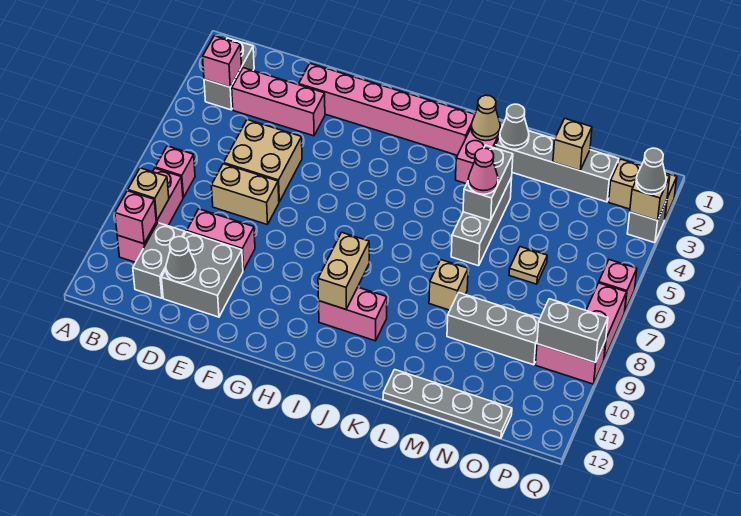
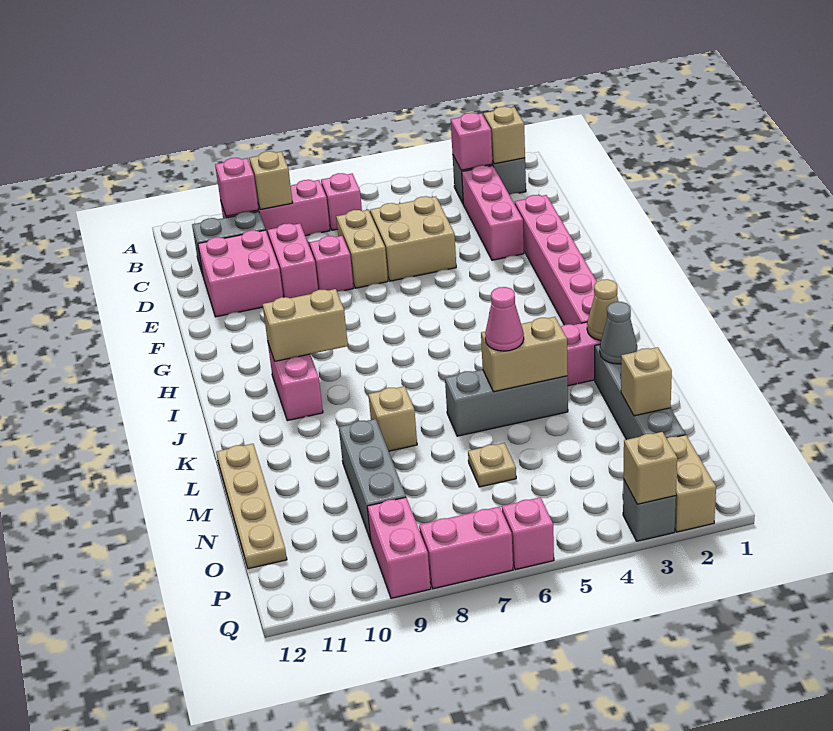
none -> tan brick B2 level 2
grey brick D10:E11 level 1 -> pink brick D10:E11 level 1
grey cone D11 level 2 -> none
none -> pink brick E8 level 1
grey brick L4:L5 level 2 -> tan brick L4:L5 level 2
grey plate L12:O12 level 1 -> tan plate L12:O12 level 1
grey brick P9:Q9 level 2 -> none
grey cone Q3 level 3 -> none

